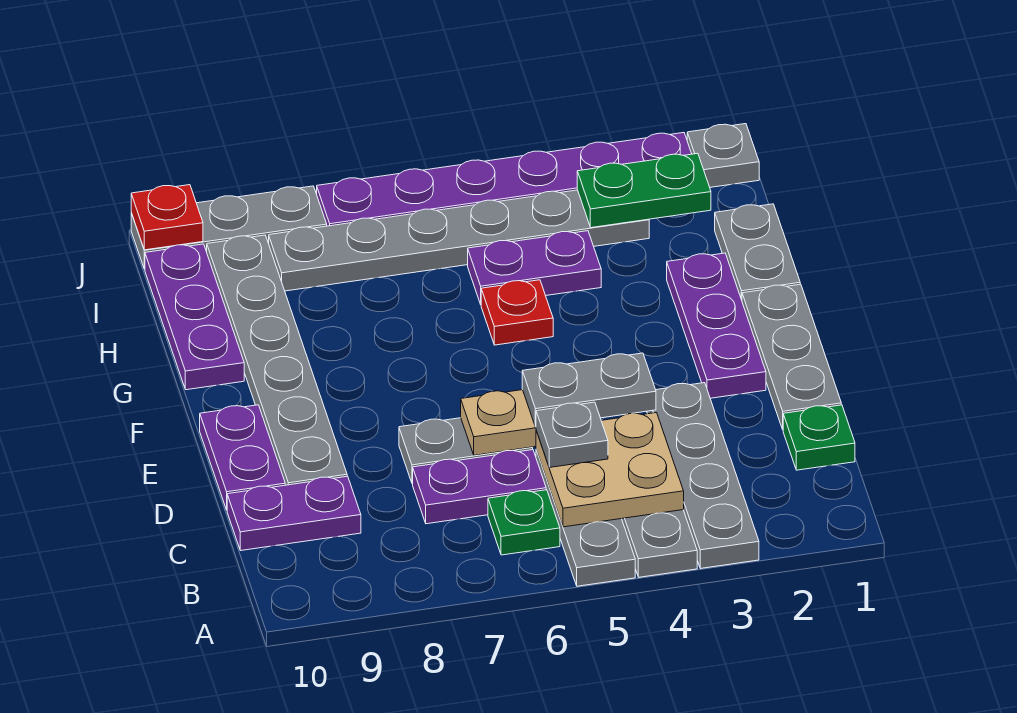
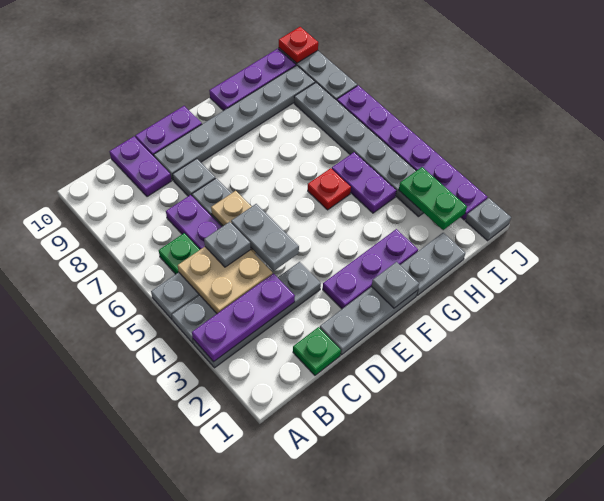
none -> purple plate A3:C3 level 2
none -> grey plate D8 level 1
none -> grey plate F1 level 2

